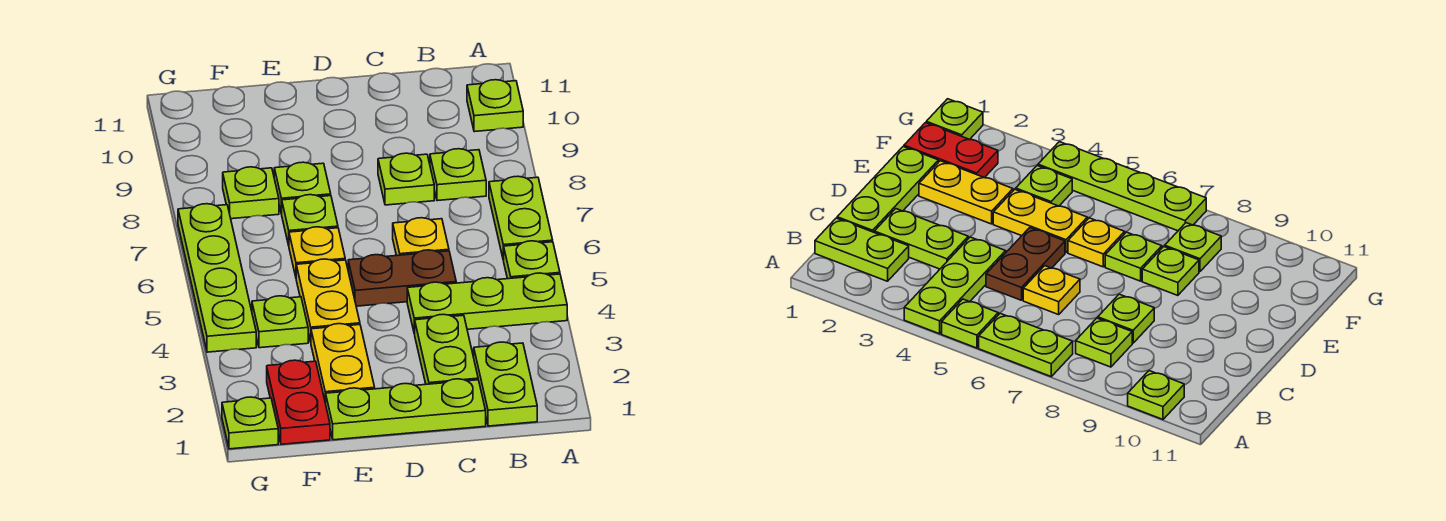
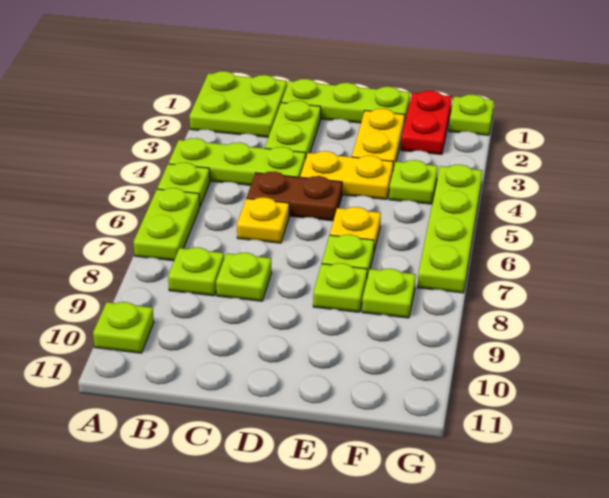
lime plate B1:B2 level 1 -> lime plate A1:B2 level 1
yellow plate E4:E5 level 1 -> yellow plate D4:E4 level 1

